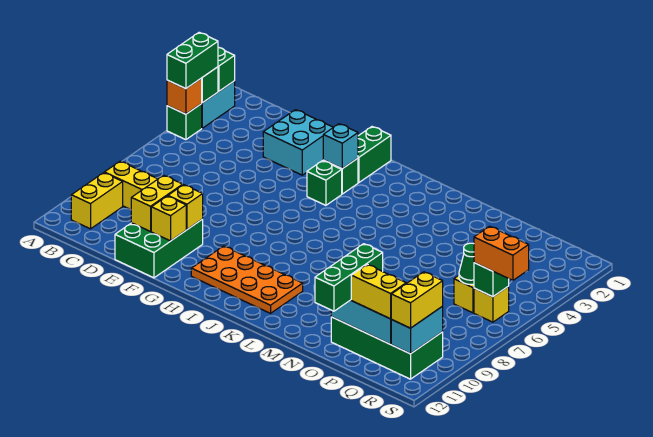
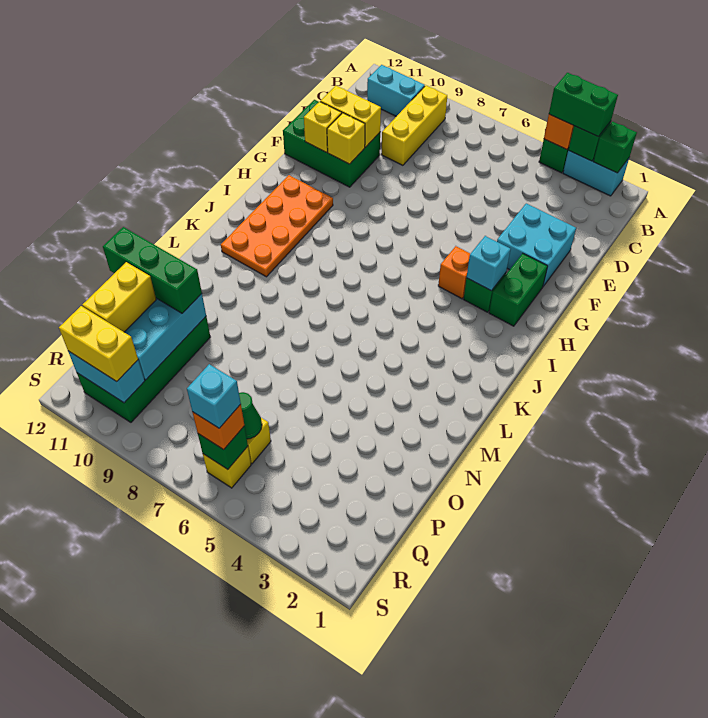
yellow brick B10:B11 level 1 -> cyan brick B10:B11 level 1
green brick H1:H2 level 1 -> green brick G2:H2 level 1
green brick H4 level 1 -> orange brick H4 level 1
orange brick R6:S6 level 3 -> orange brick R6 level 3
none -> cyan brick R6 level 4

